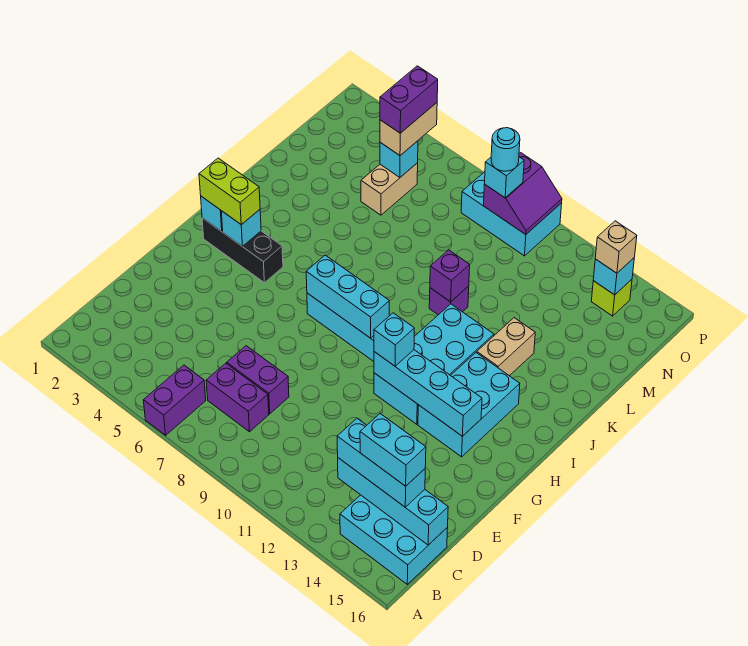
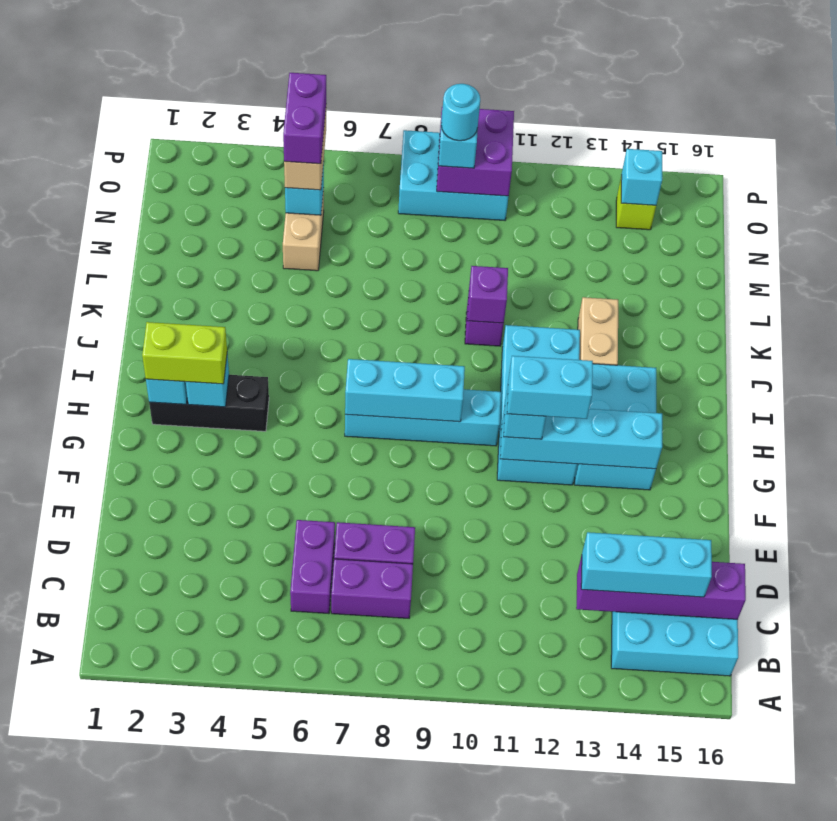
purple brick A6:B6 level 1 -> purple brick C6:D6 level 1
cyan brick C13:C16 level 2 -> purple brick C13:C16 level 2
cyan brick C14:C15 level 4 -> cyan brick G11:G12 level 4
purple slope O9:P10 level 2 top 9 -> purple brick O9:P10 level 2
tan brick O14 level 3 -> none

